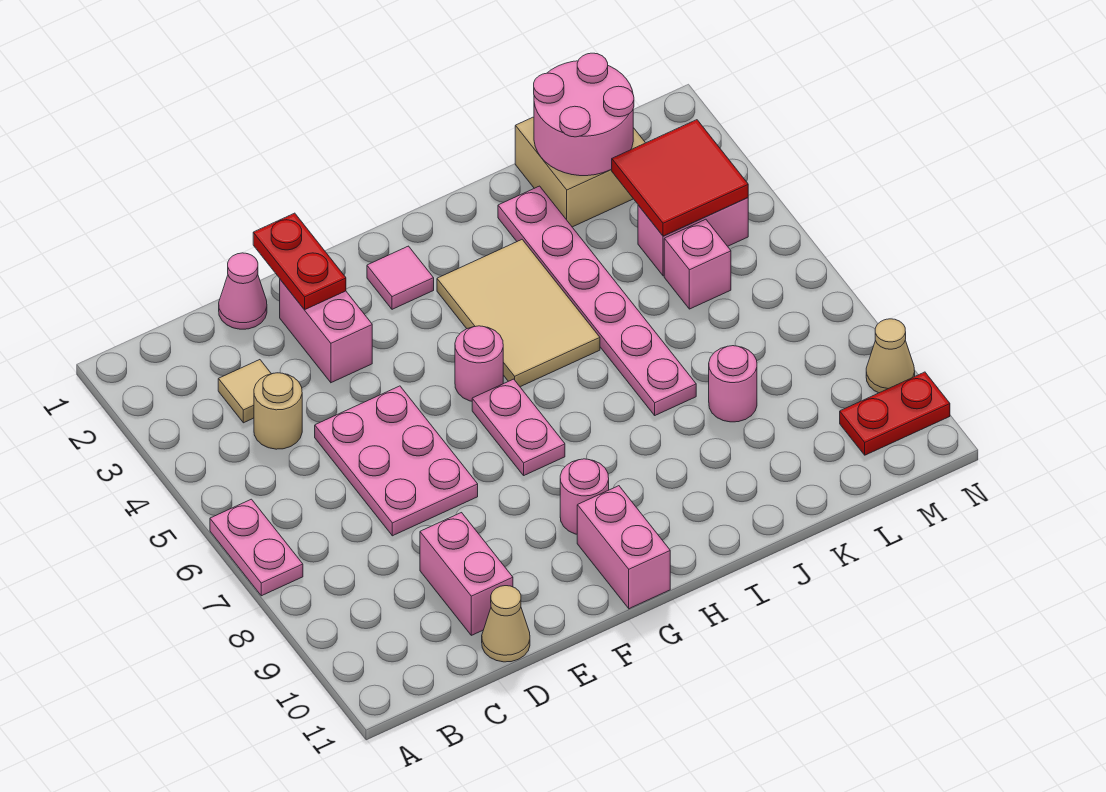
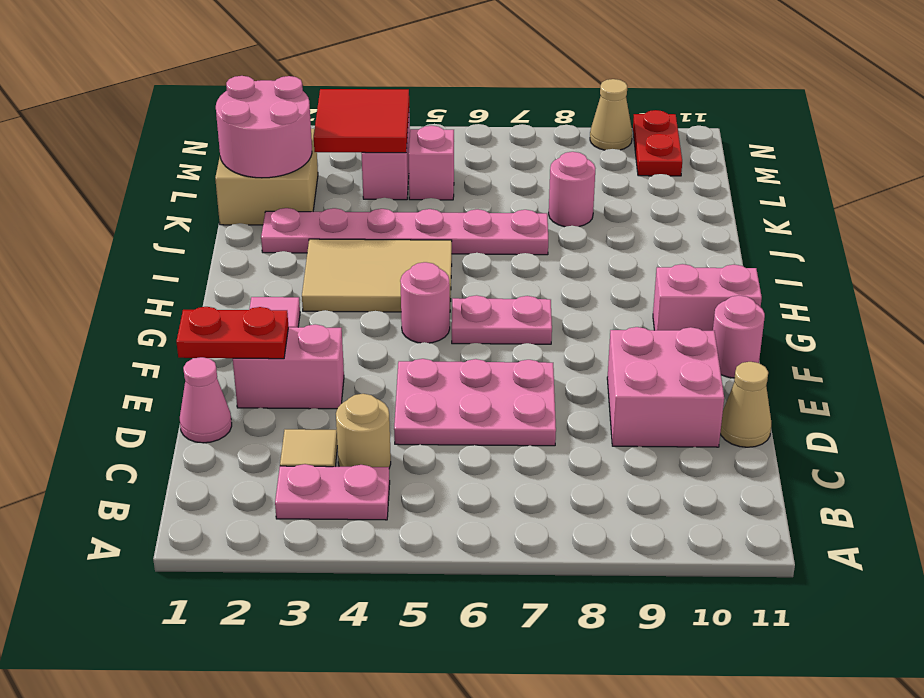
pink plate A6:A7 level 1 -> pink plate B3:B4 level 1
pink brick D9:D10 level 1 -> pink brick D9:E10 level 1
pink round brick G9 level 1 -> pink round brick F11 level 1

